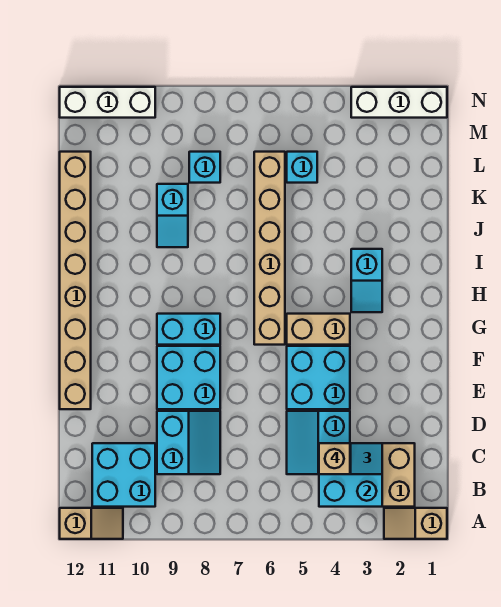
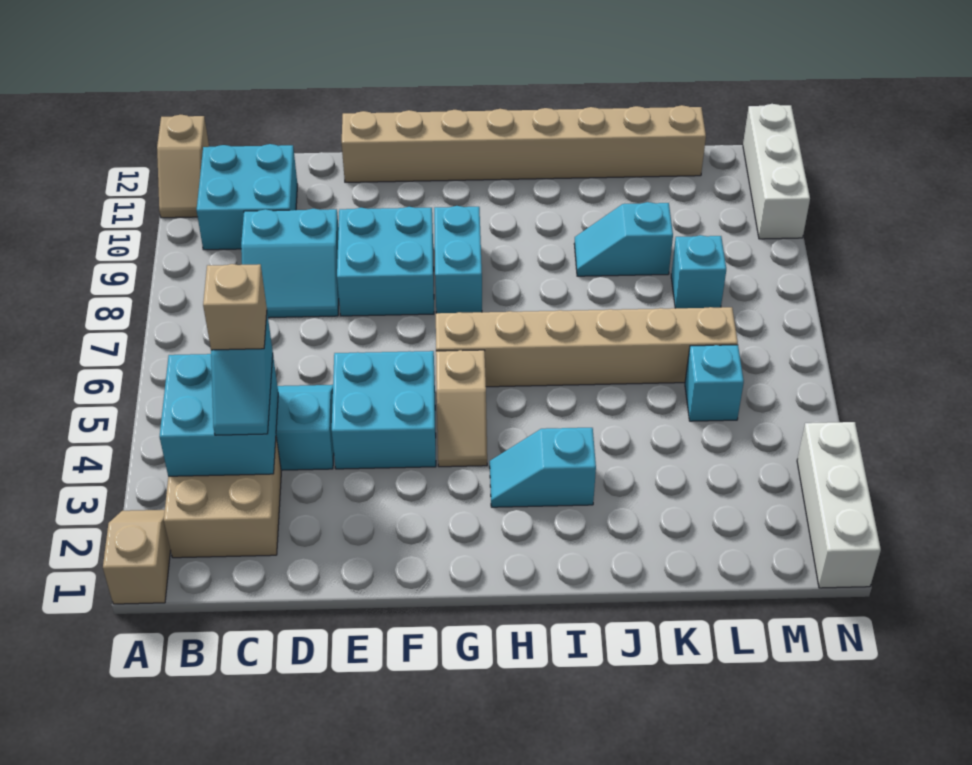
tan brick G4:G5 level 1 -> tan slope G4:G5 level 1 top 5

